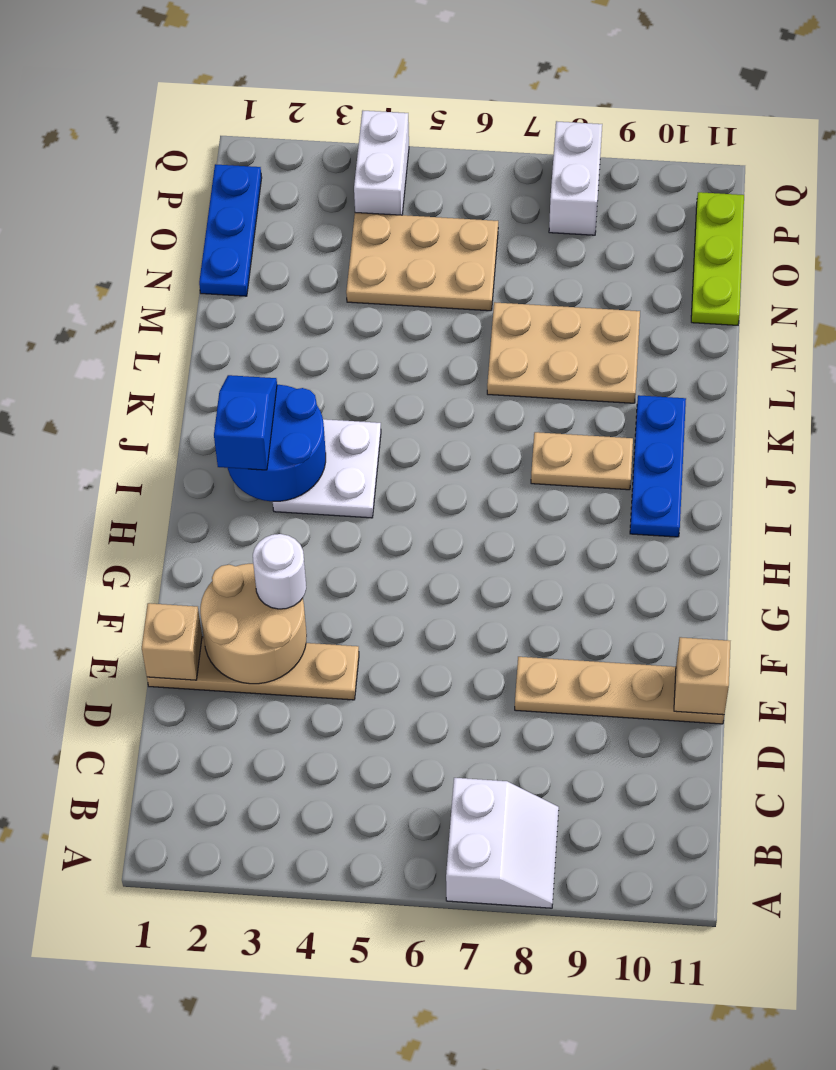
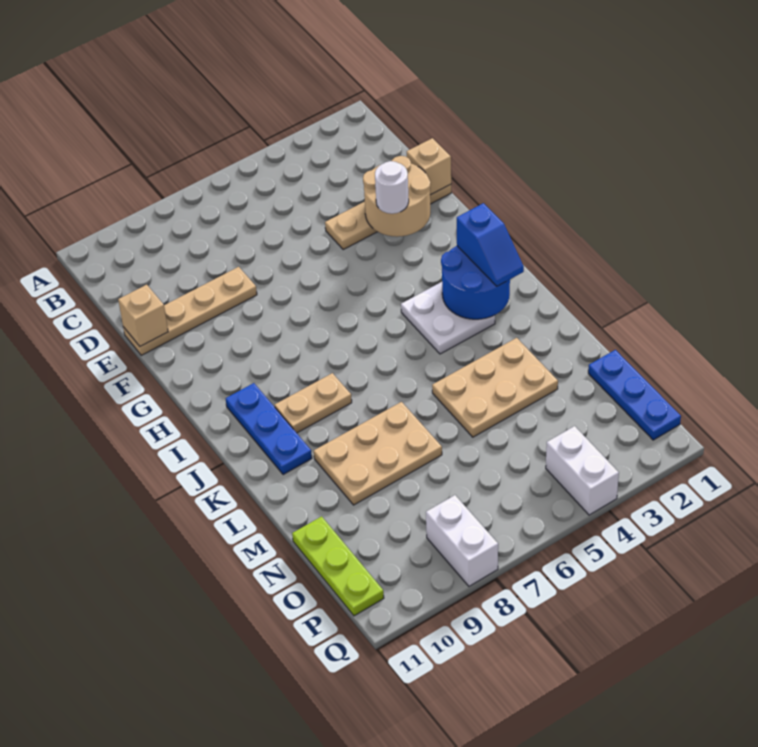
white slope A7:B8 level 1 top 7 -> none
tan plate N4:O6 level 1 -> tan plate L3:M5 level 1

